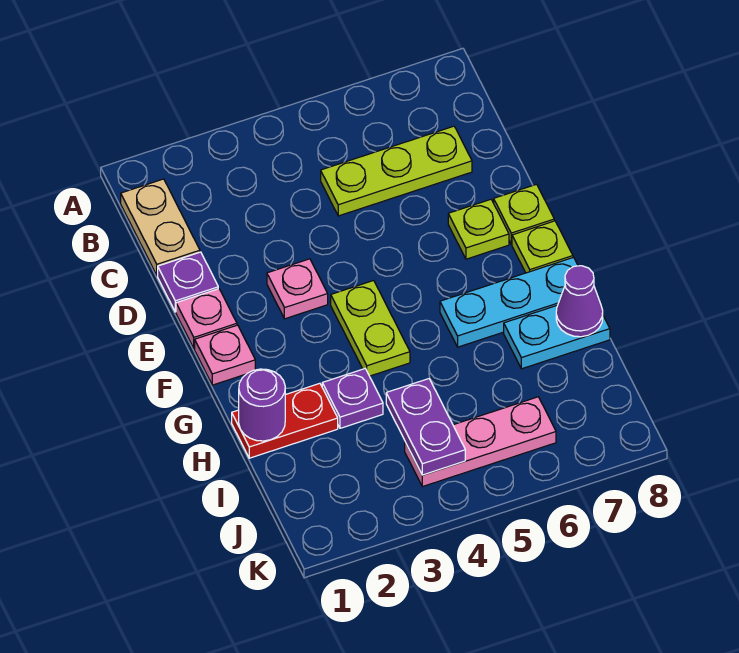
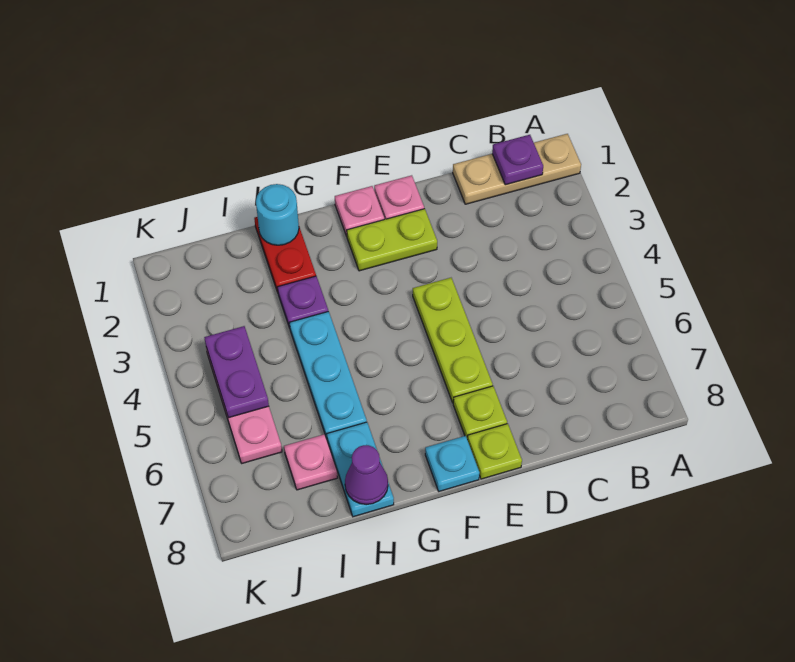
tan plate B1:C1 level 1 -> tan plate A1:C1 level 1
lime plate C5:C7 level 1 -> lime plate E4:E6 level 1
purple plate D1 level 1 -> purple plate B1 level 2
pink plate E3 level 1 -> pink plate I7 level 1
lime plate F4:G4 level 1 -> lime plate E2:F2 level 1
lime plate F8 level 1 -> cyan plate F8 level 1
cyan plate G6:G8 level 1 -> cyan plate H4:H6 level 1
purple round brick H1 level 2 -> cyan round brick H1 level 2
purple plate I4:J4 level 2 -> purple plate J4:J5 level 2

